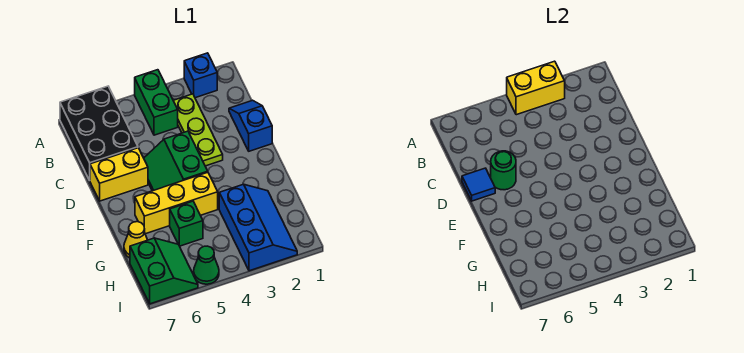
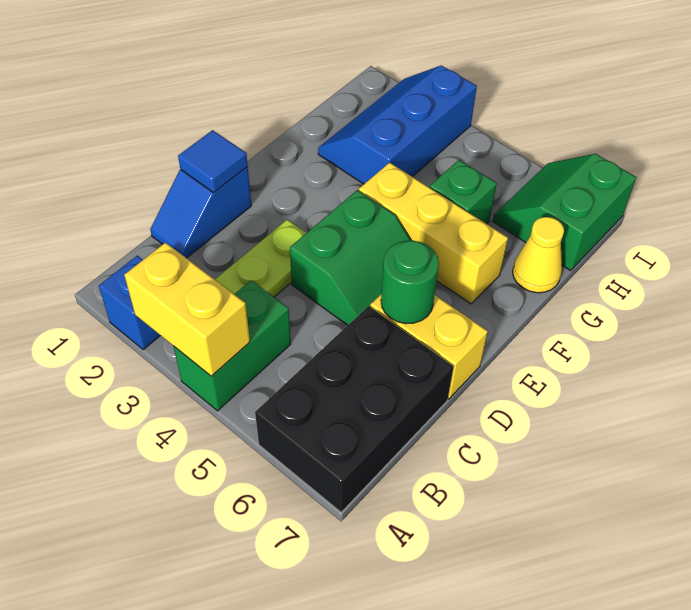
blue tile D7 level 2 -> blue tile D1 level 2
green cone I5 level 1 -> none

